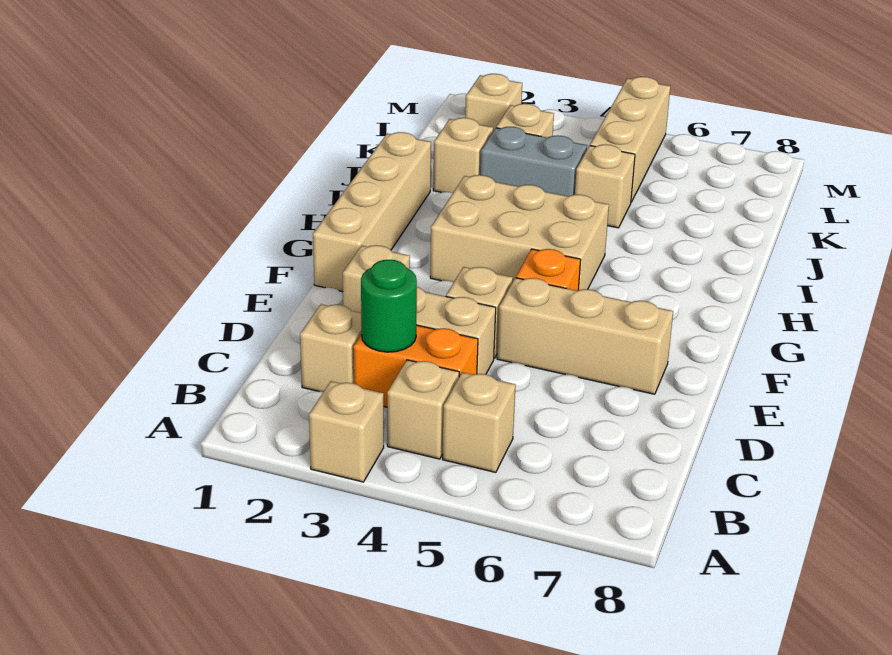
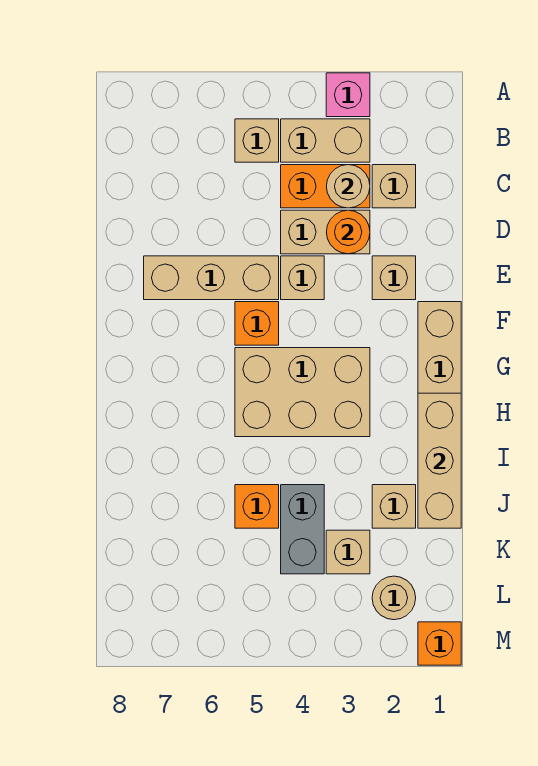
tan brick A3 level 1 -> pink brick A3 level 1
tan brick B4 level 1 -> tan brick B3:B4 level 1
green round brick C3 level 2 -> tan round brick C3 level 2
none -> orange round brick D3 level 2
grey brick J3:J4 level 1 -> grey brick J4:K4 level 1
tan brick J5 level 1 -> orange brick J5 level 1
tan brick K5:M5 level 1 -> tan brick H1:J1 level 2
tan brick L2 level 1 -> tan round brick L2 level 1
none -> orange brick M1 level 1

